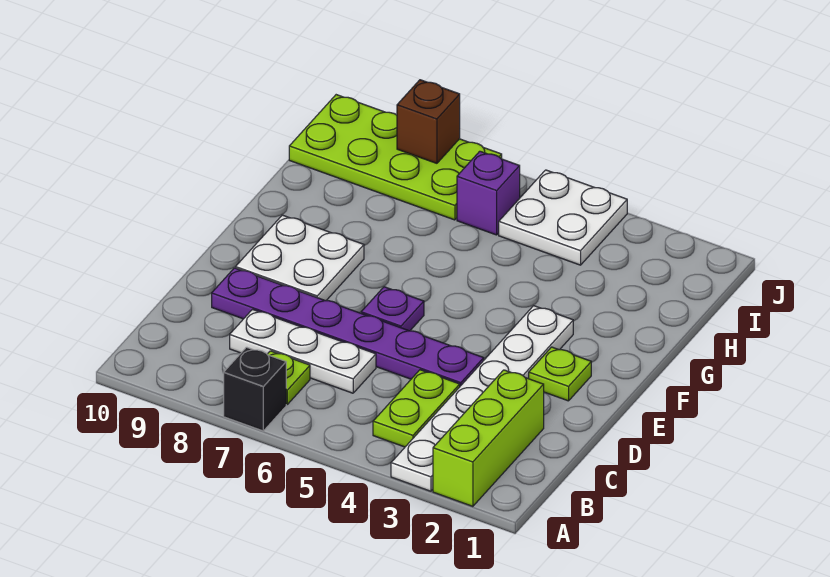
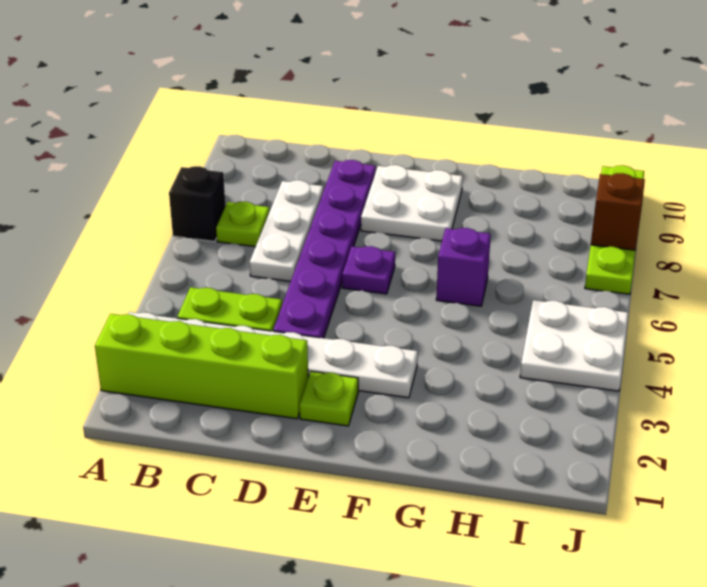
lime brick A2:C2 level 1 -> lime brick A2:D2 level 1
purple brick I6 level 1 -> purple brick G6 level 1
lime plate I7:J10 level 1 -> lime plate J7:J10 level 1

